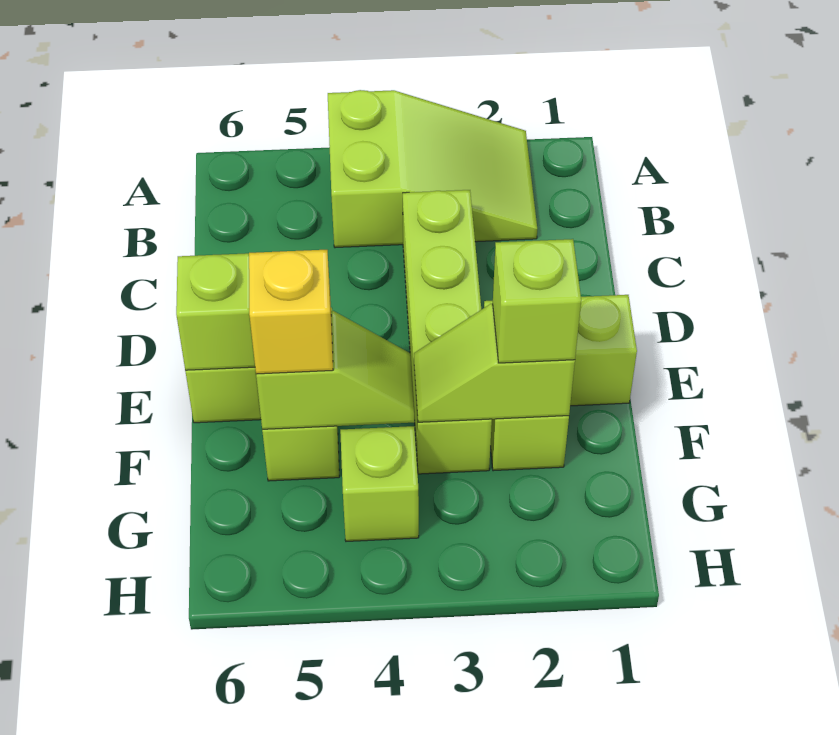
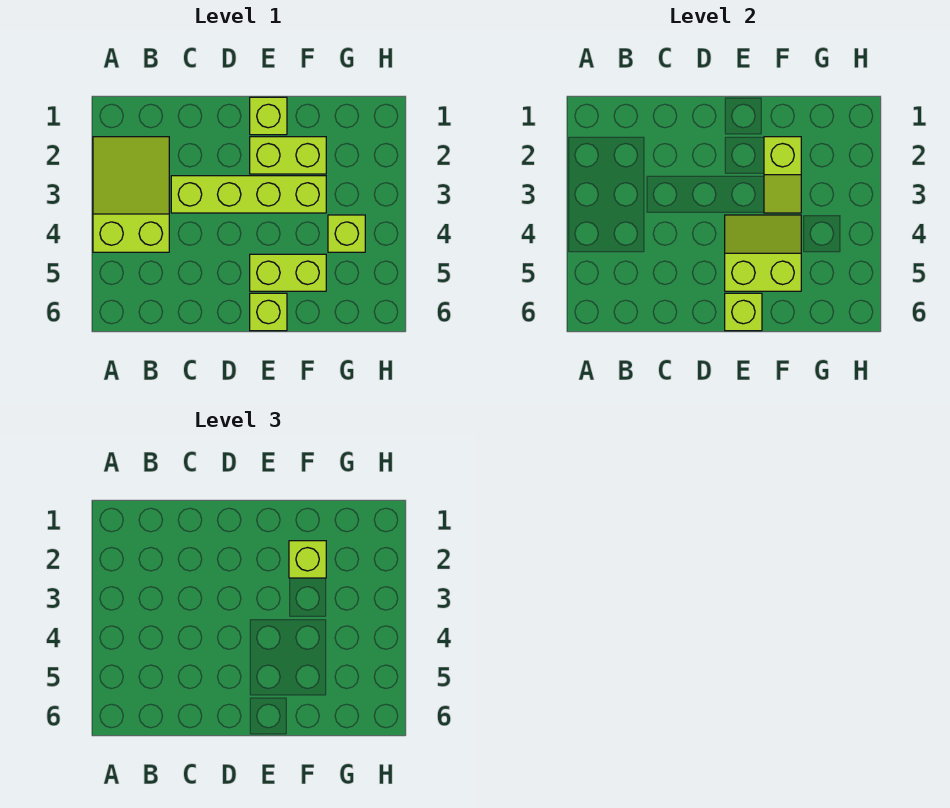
lime slope F4:F5 level 2 top 5 -> lime slope E4:F5 level 2 top 5
yellow brick F5 level 3 -> none

